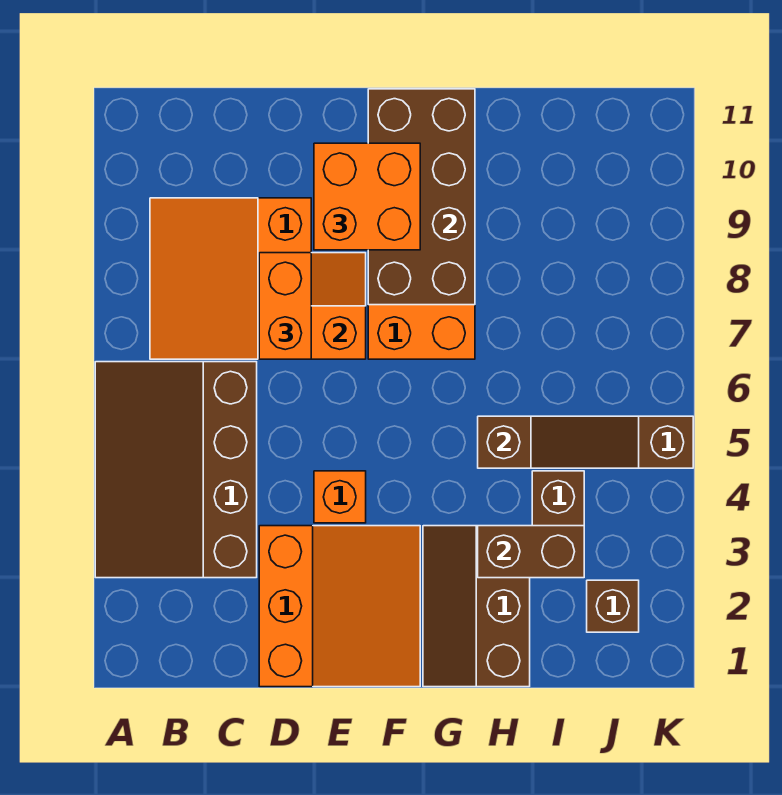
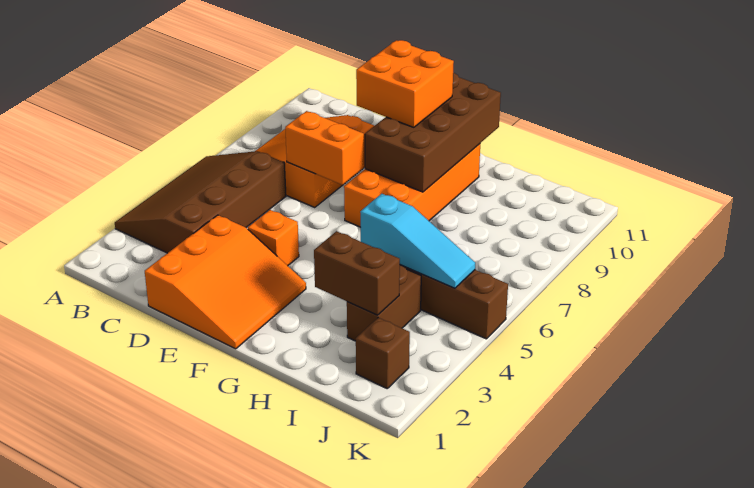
orange brick D7:D8 level 3 -> none
brown slope G1:H3 level 1 top H -> none
brown slope H5:J5 level 2 top H -> cyan slope H5:J5 level 2 top H

